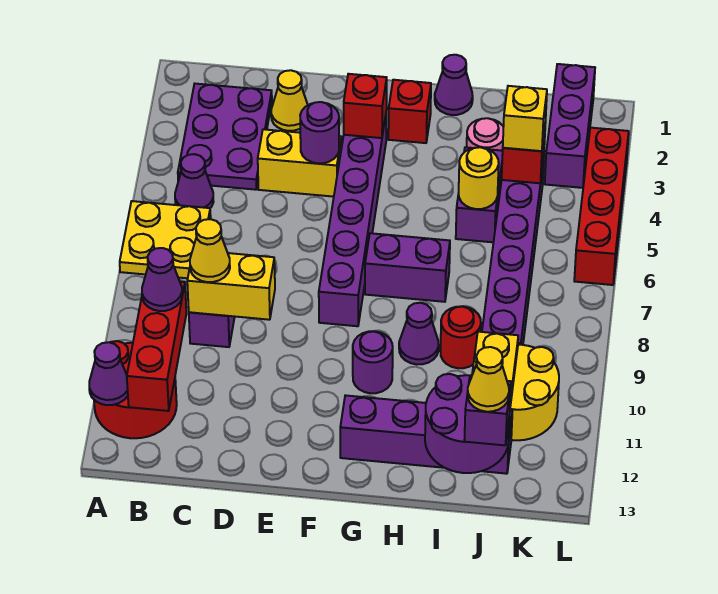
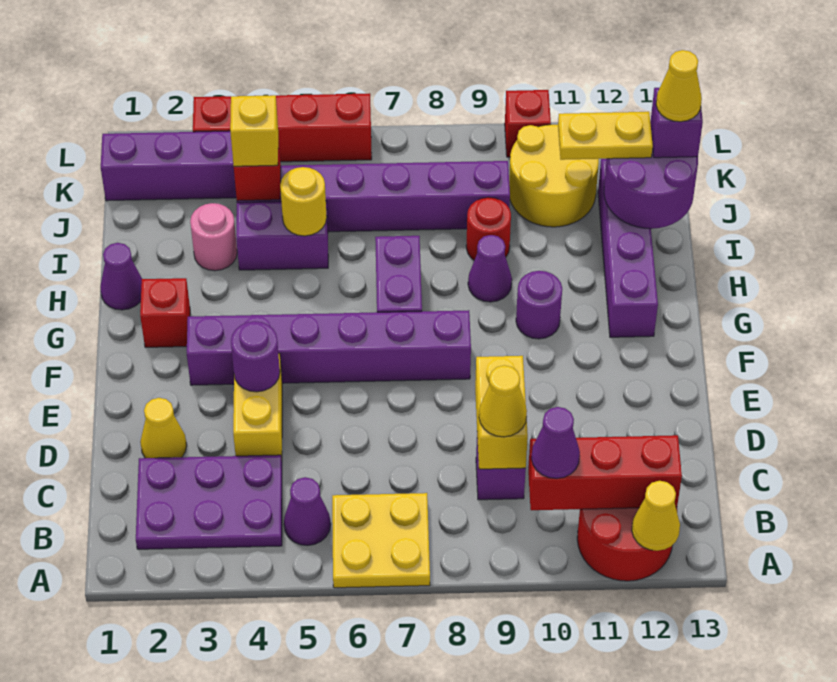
purple cone A12 level 2 -> yellow cone A12 level 2
red brick F3 level 2 -> red brick L10 level 1

